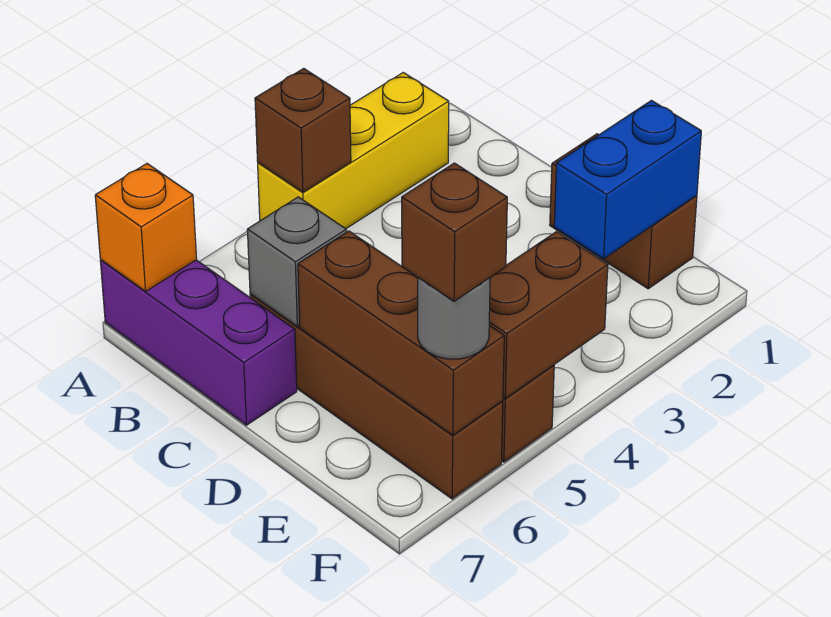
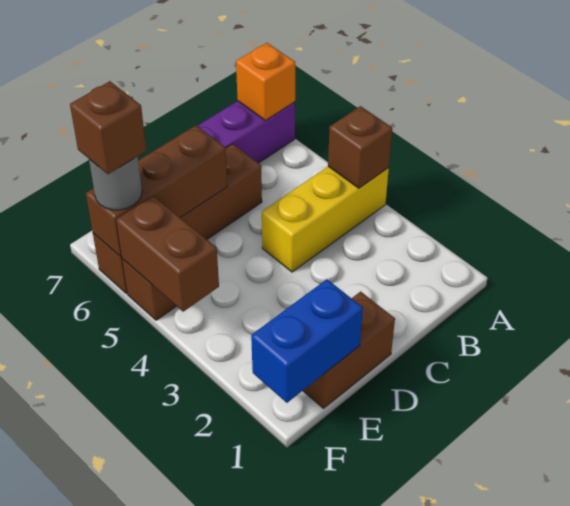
yellow brick A2:A4 level 1 -> yellow brick A4:C4 level 1
grey brick C6 level 2 -> none
blue brick E1:E2 level 2 -> blue brick E1:F1 level 2

